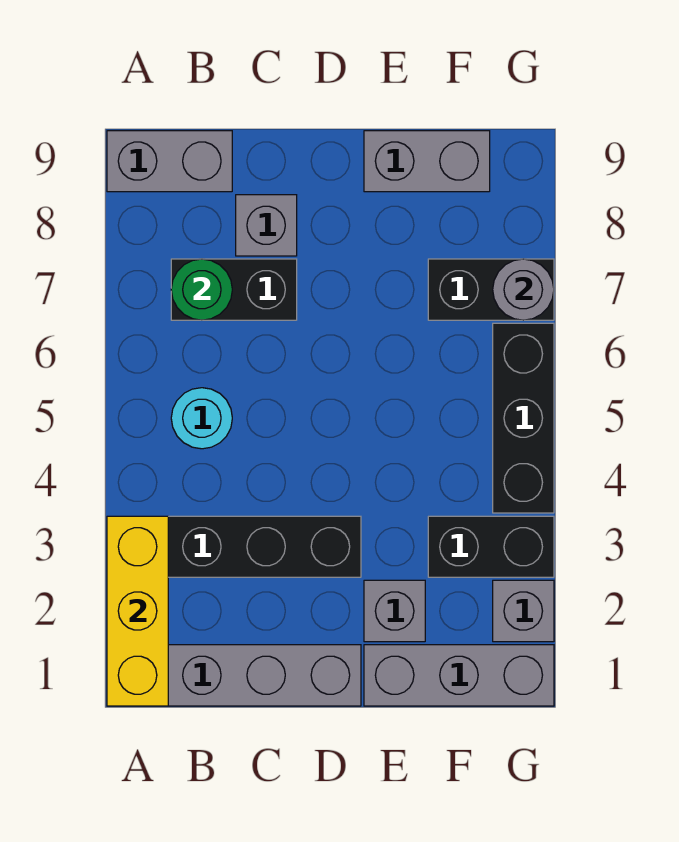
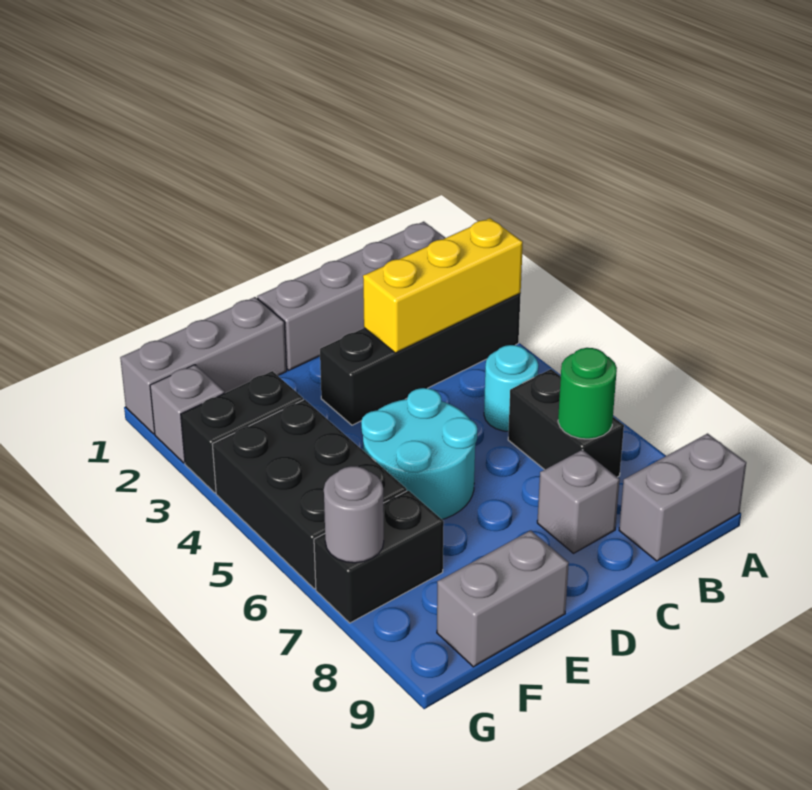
yellow brick A1:A3 level 2 -> yellow brick A3:C3 level 2
black brick B7:C7 level 1 -> black brick B6:B7 level 1
none -> cyan round brick D5:E6 level 1
grey brick E2 level 1 -> none
black brick G4:G6 level 1 -> black brick F4:G6 level 1

